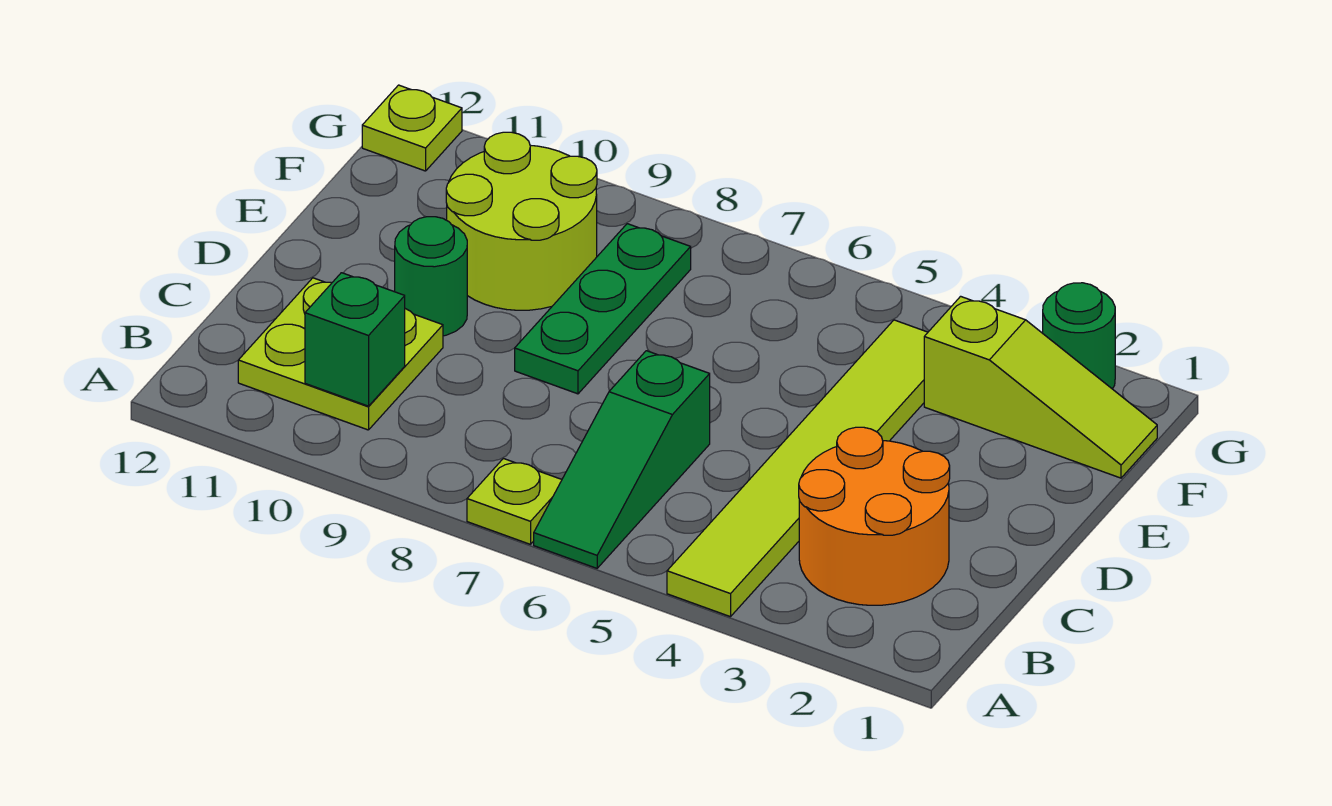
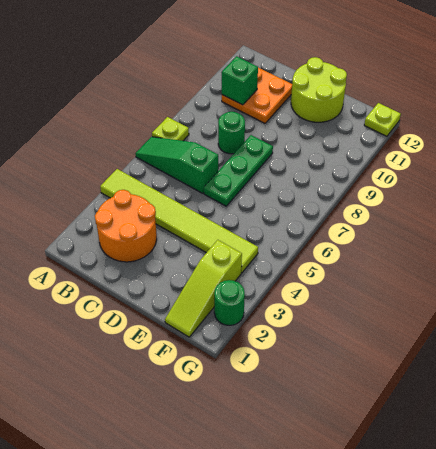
lime plate B10:C11 level 1 -> orange plate B10:C11 level 1
green plate D8:F8 level 1 -> green plate D6:D8 level 1
green round brick D10 level 1 -> green round brick C8 level 1
lime round brick E9:F10 level 1 -> lime round brick D11:E12 level 1

